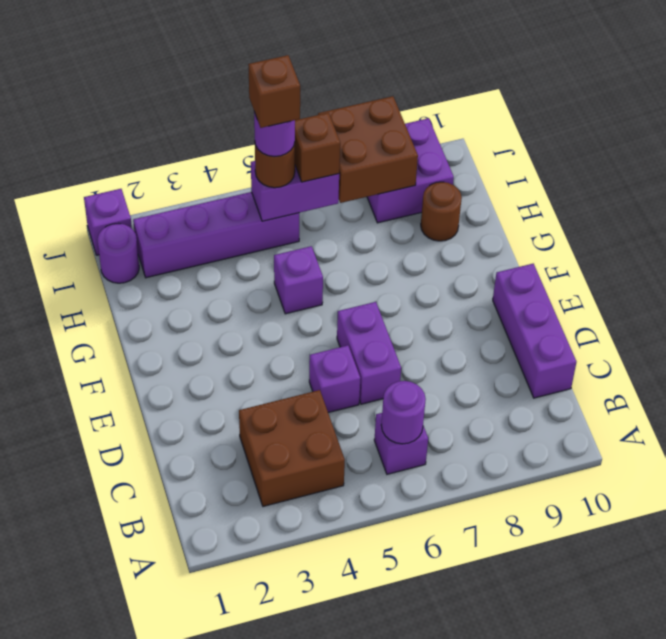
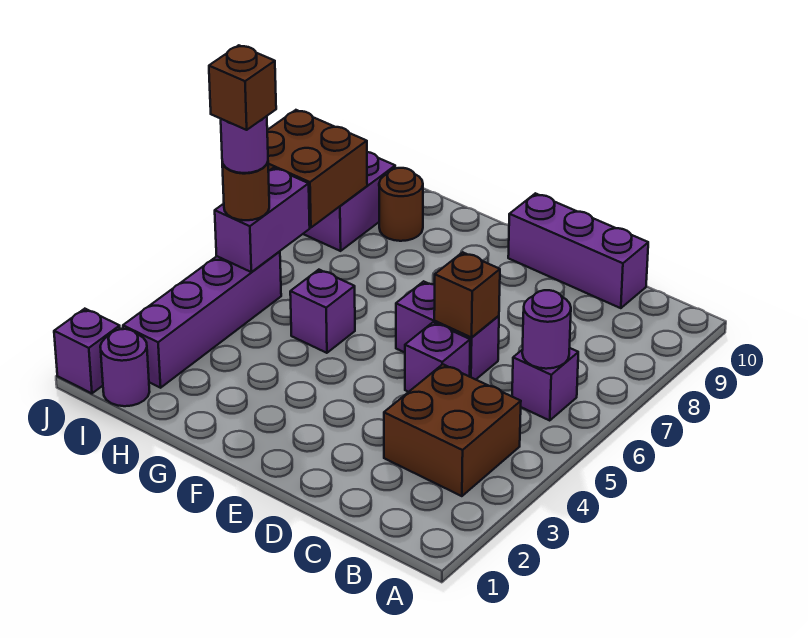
brown brick I6 level 3 -> brown brick D6 level 2

